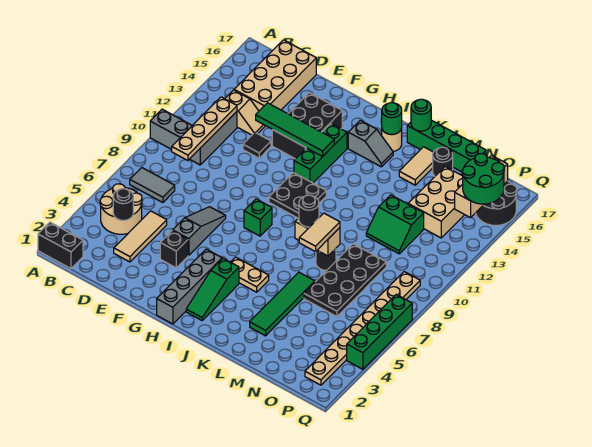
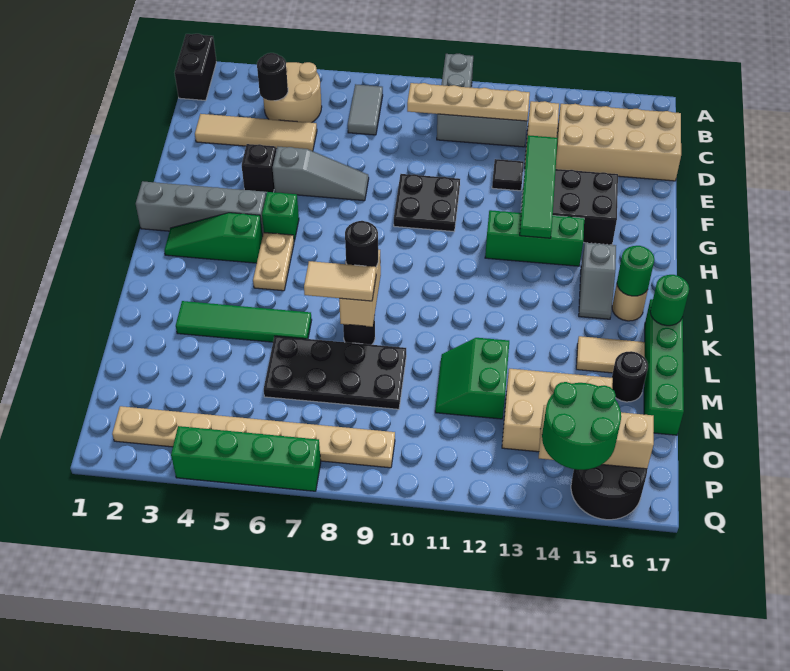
tan tile D3:D5 level 1 -> tan tile D2:D5 level 1
green brick H8 level 1 -> green brick H5 level 1
black plate H10:I11 level 1 -> black plate F9:G10 level 1

